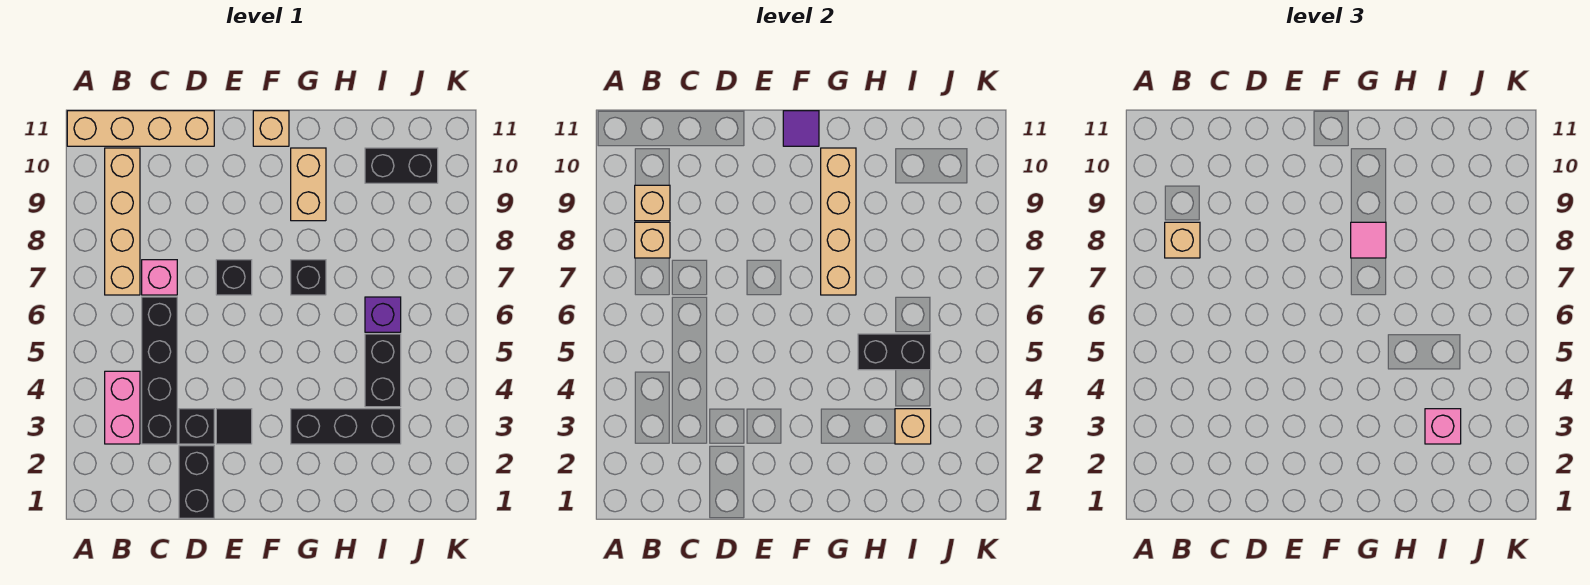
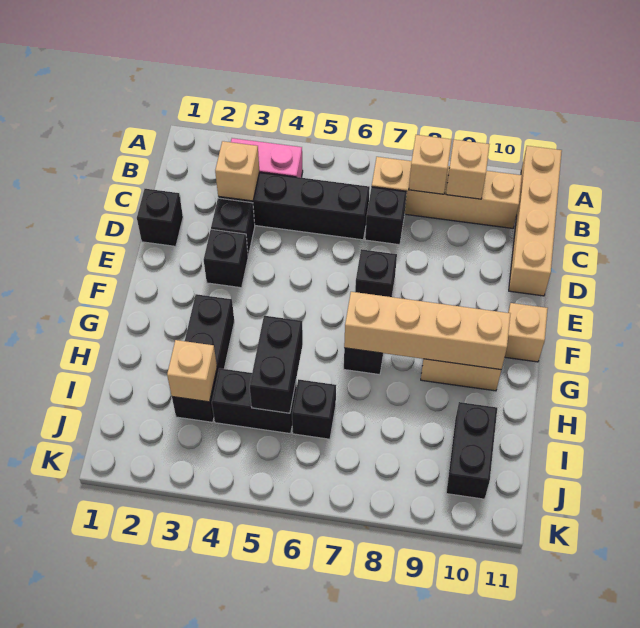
tan brick B8 level 3 -> tan brick C3 level 2
pink brick C7 level 1 -> black brick C7 level 1
black brick D1:D2 level 1 -> black brick D1 level 1
black tile E3 level 1 -> black brick E3 level 1
purple tile F11 level 2 -> none
pink tile G8 level 3 -> none
pink brick I3 level 3 -> none
purple brick I6 level 1 -> black brick I6 level 1

